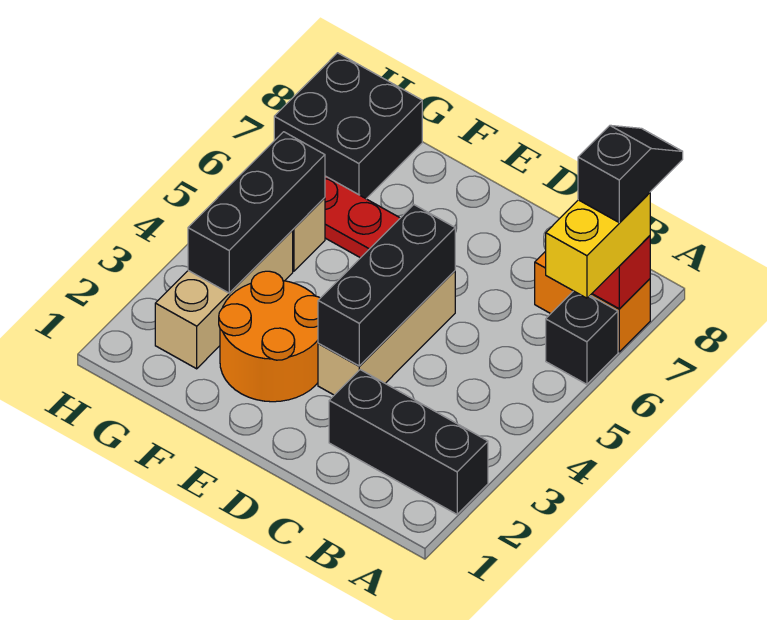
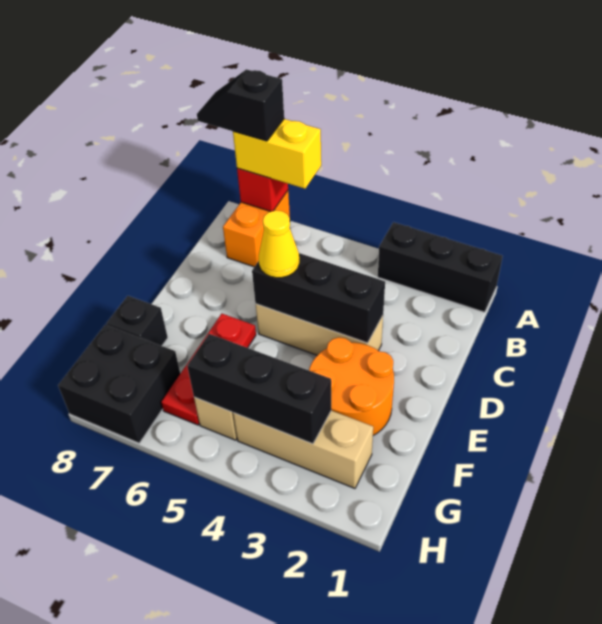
black brick A2:C2 level 1 -> black brick A1:A3 level 1
black brick A6 level 1 -> black brick F8 level 1
none -> yellow cone D5 level 3

